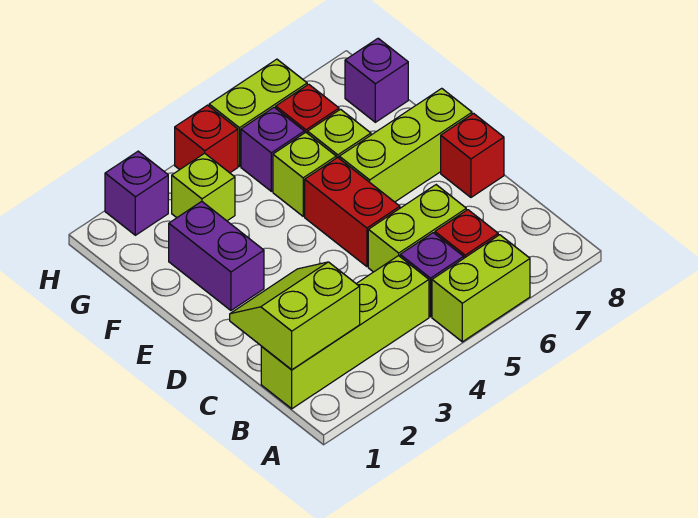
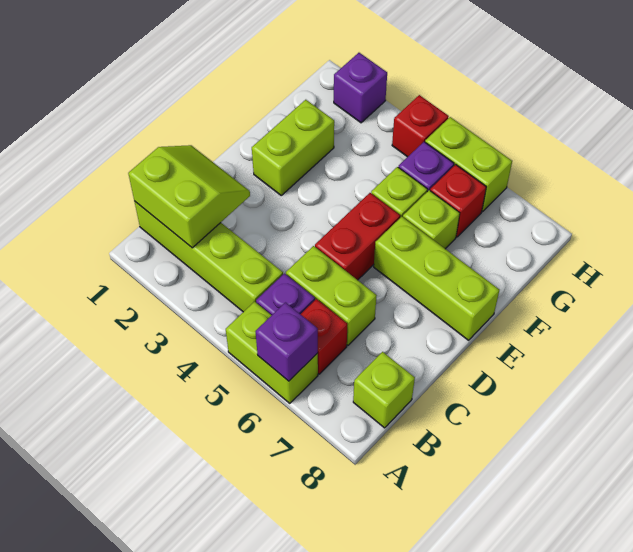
red brick D8 level 1 -> none
purple brick E2:F2 level 1 -> lime brick E2:F2 level 1
lime brick G3 level 1 -> lime brick B8 level 1
purple brick G8 level 1 -> purple brick A6 level 2

